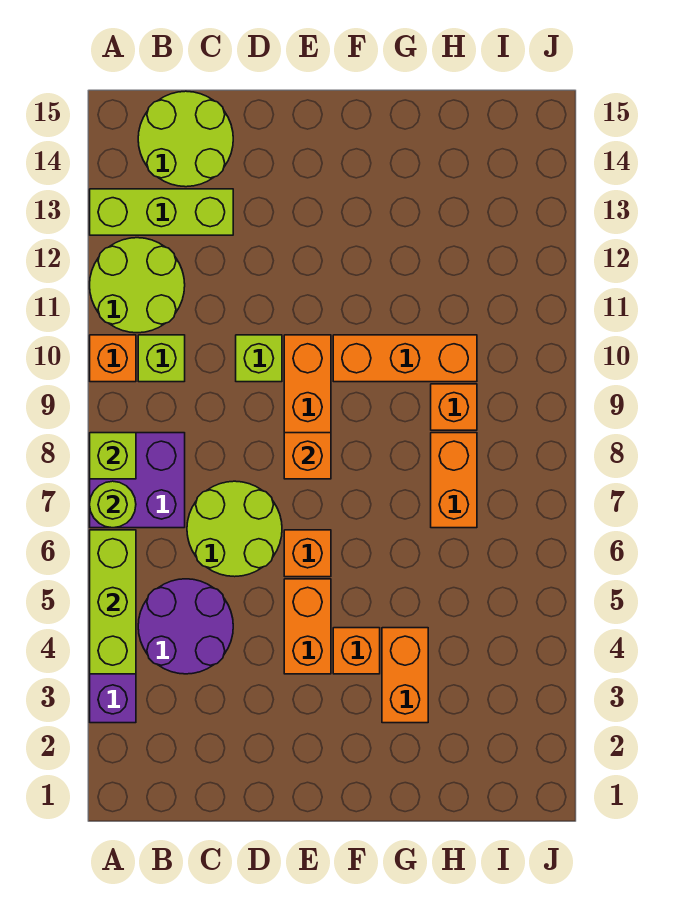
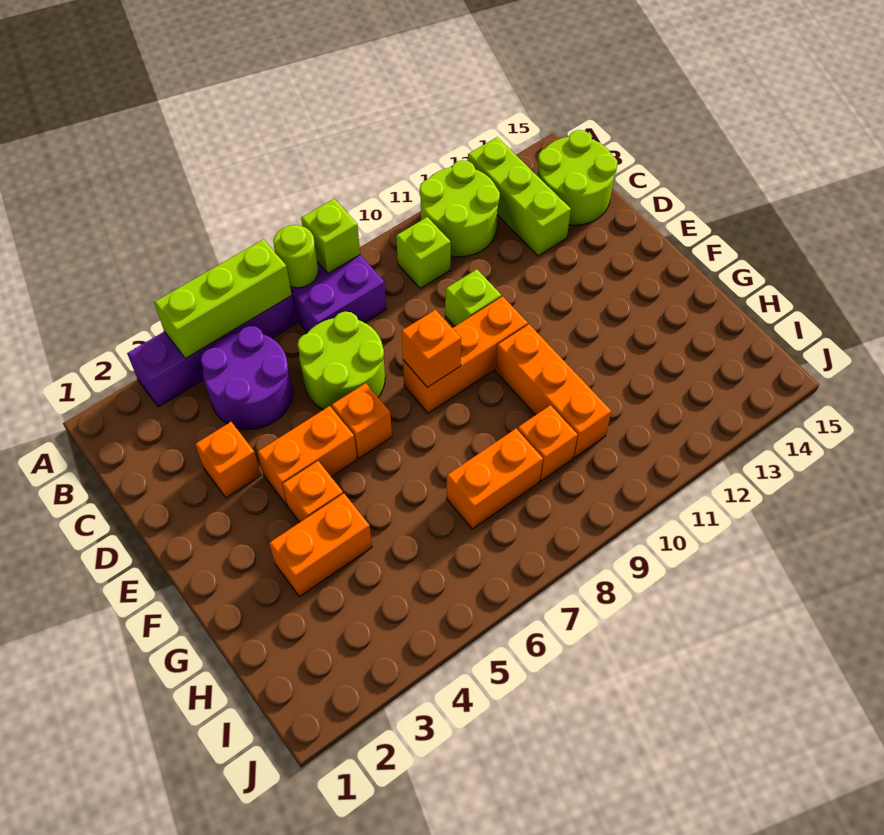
orange brick A10 level 1 -> orange brick D3 level 1

